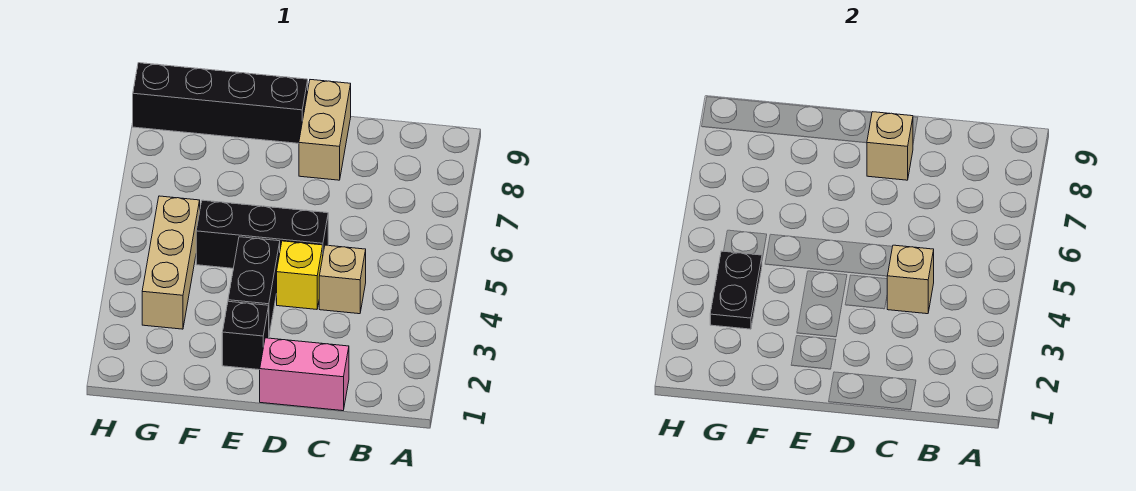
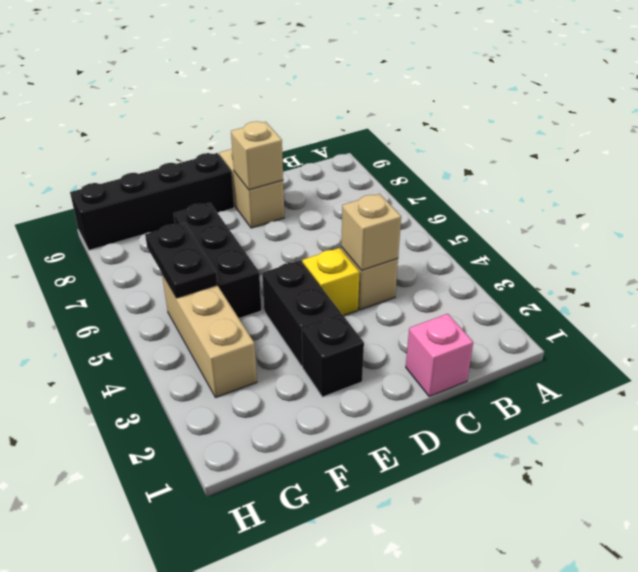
pink brick C1:D1 level 1 -> pink brick C1 level 1
black brick D5:F5 level 1 -> black brick F5:F7 level 1
black plate G3:G4 level 2 -> black plate G5:G6 level 2

